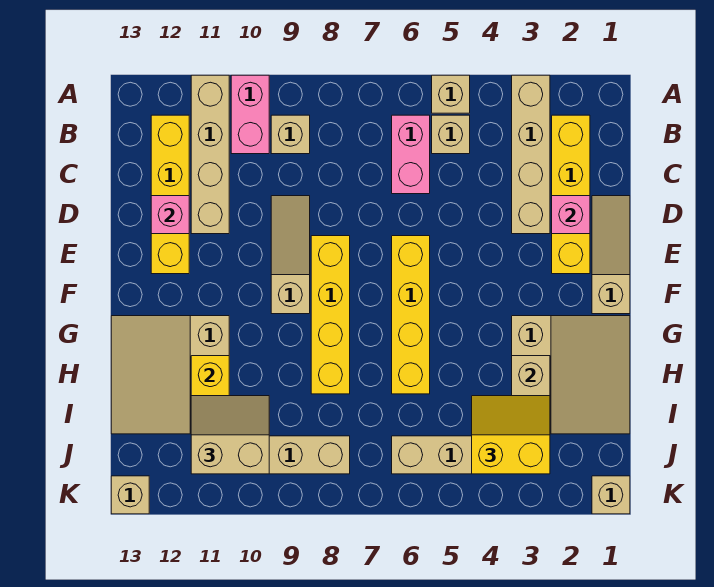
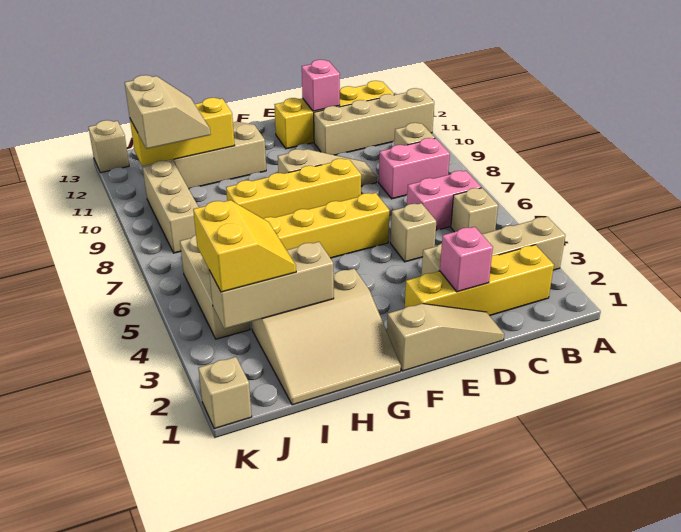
tan brick A5 level 1 -> tan brick D5 level 1
pink brick A10:B10 level 1 -> pink brick B8:C8 level 1

